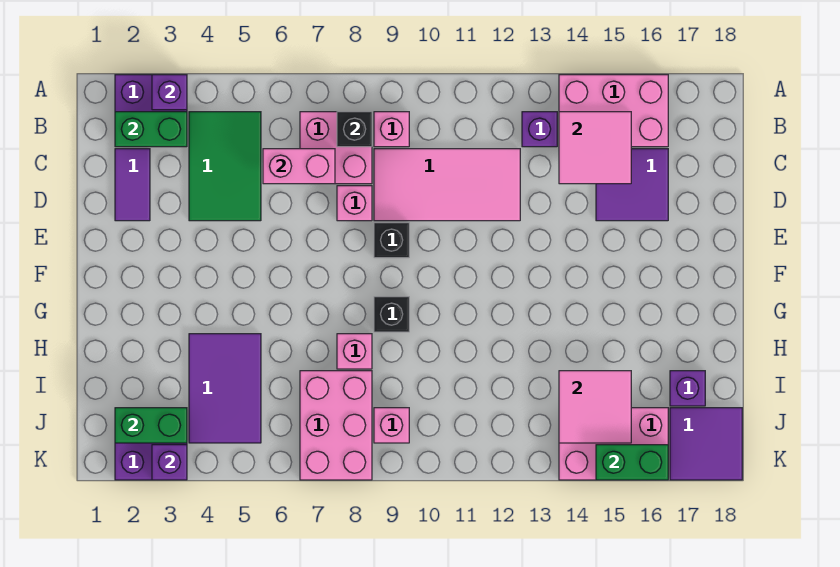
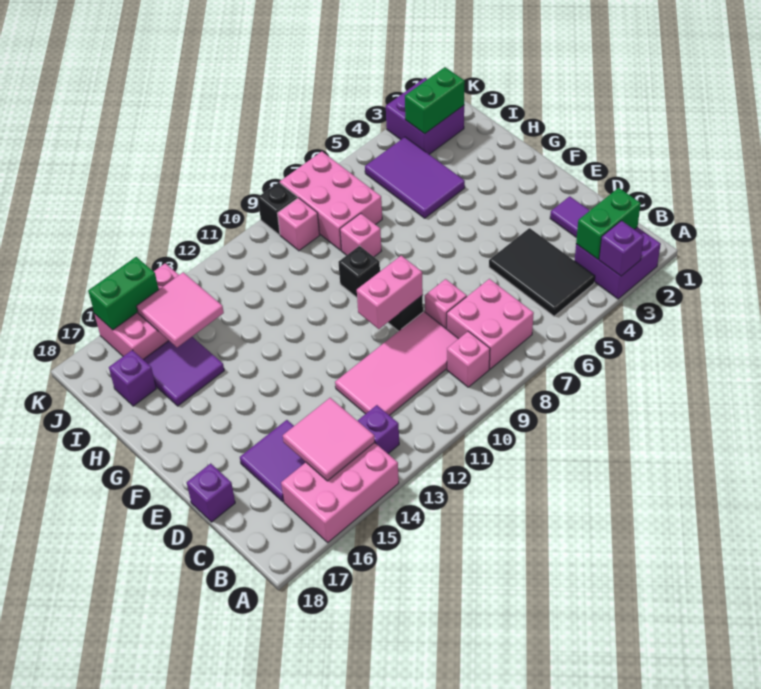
green tile B4:D5 level 1 -> black tile B4:D5 level 1
black brick B8 level 2 -> black brick K9 level 1
pink brick C6:C7 level 2 -> pink brick E9:E10 level 2
purple tile J17:K18 level 1 -> purple tile H15:I16 level 1
purple brick K3 level 2 -> purple brick D18 level 1

